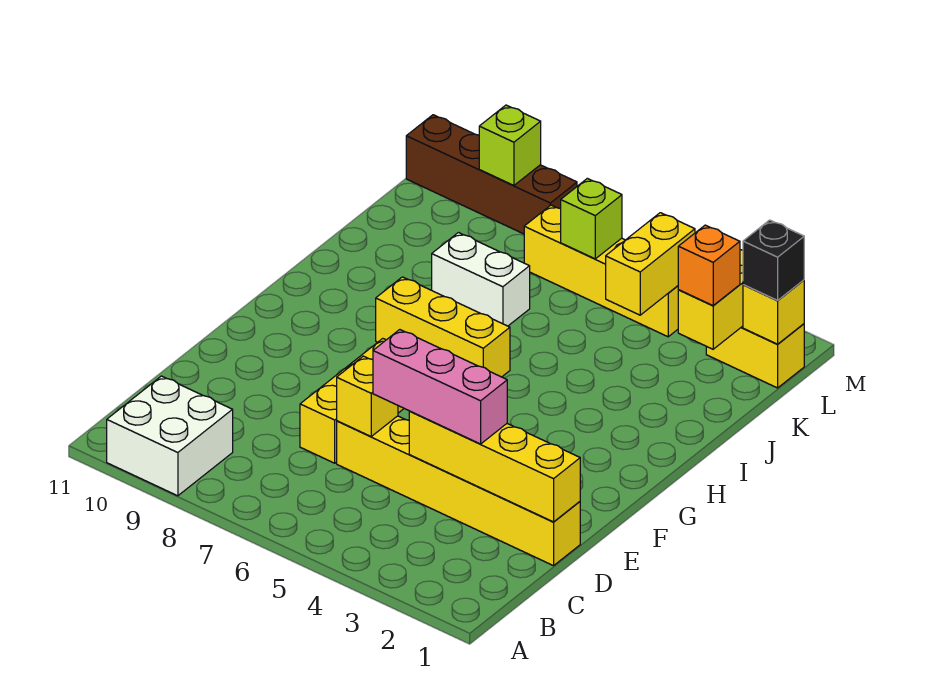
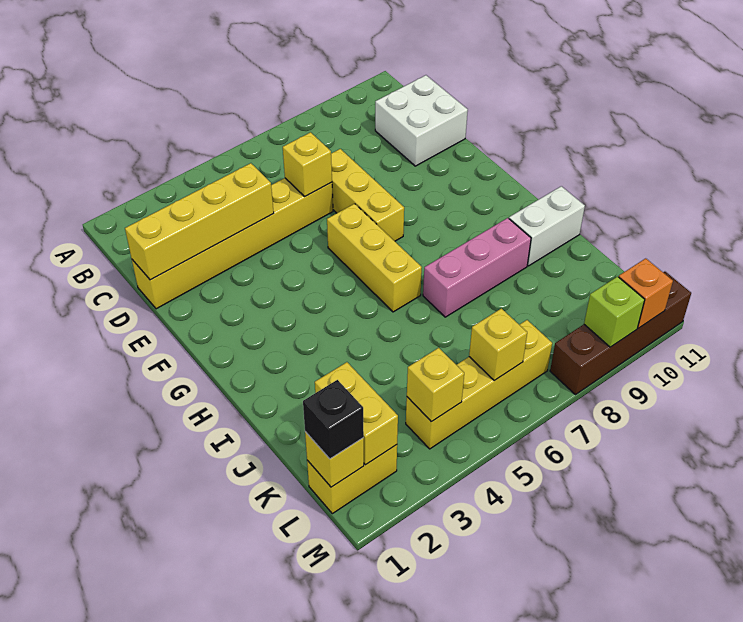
white brick A9:B10 level 1 -> white brick C10:D11 level 1
pink brick D3:D5 level 3 -> pink brick I7:I9 level 1
yellow brick H6:H8 level 1 -> yellow brick F6:H6 level 1
white brick J7:J8 level 1 -> white brick I10:I11 level 1
orange brick K2 level 3 -> orange brick M10 level 2
yellow brick K4:L4 level 2 -> yellow brick L4 level 2
lime brick L6 level 2 -> yellow brick L6 level 2

